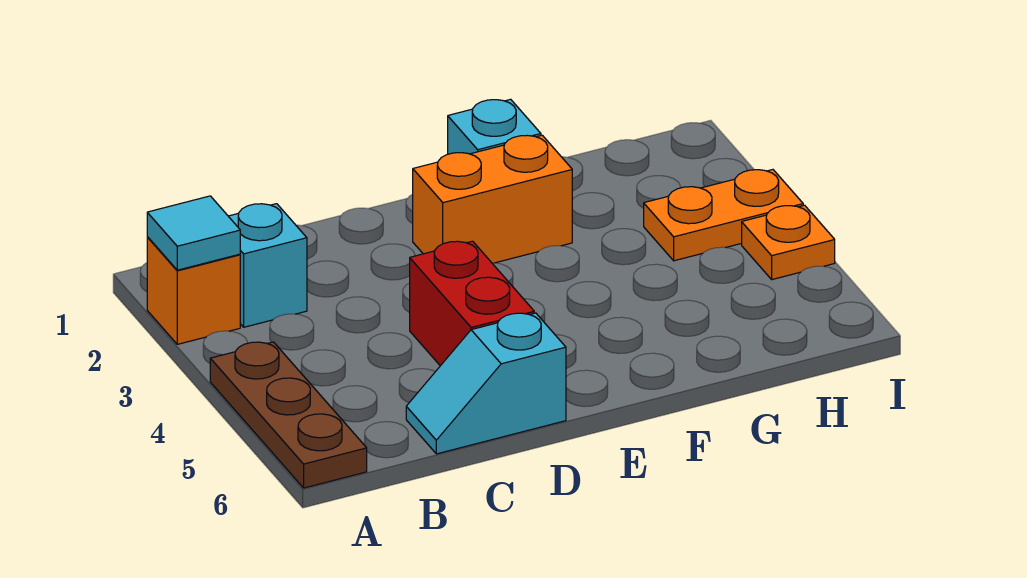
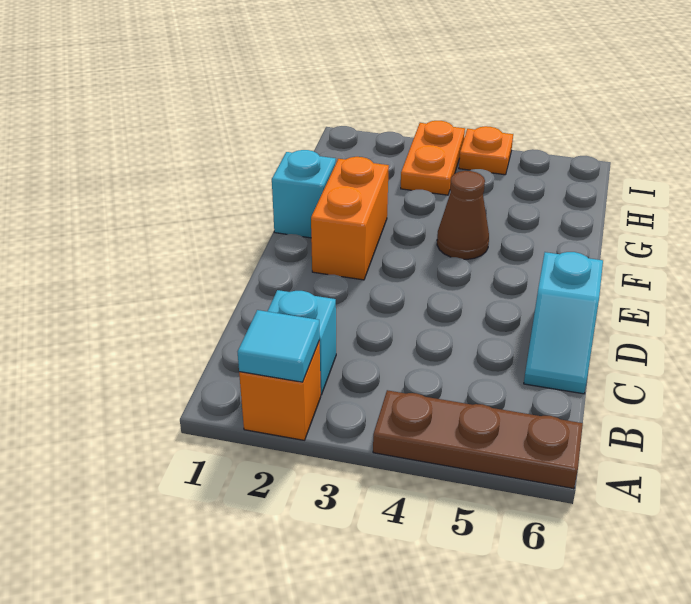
red brick D4:D5 level 1 -> none
none -> brown cone F4 level 1

